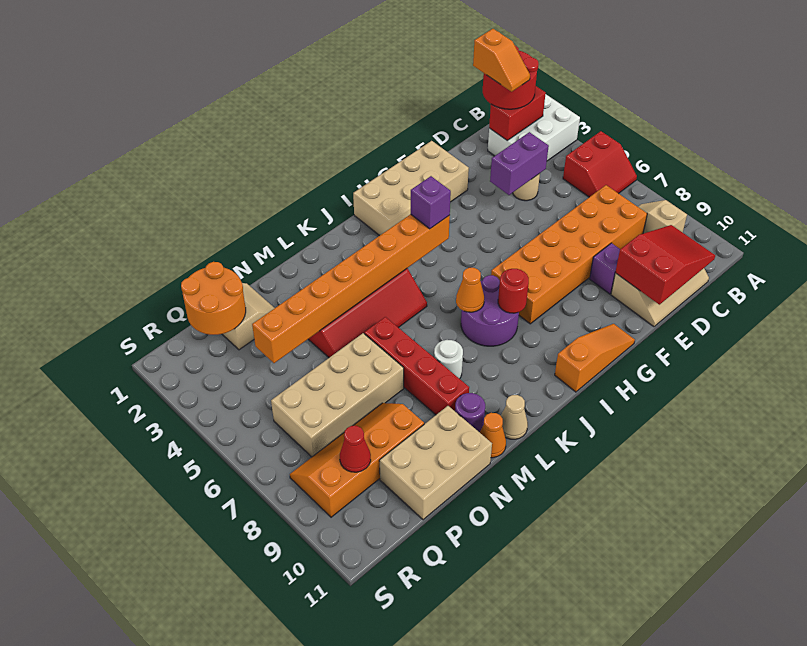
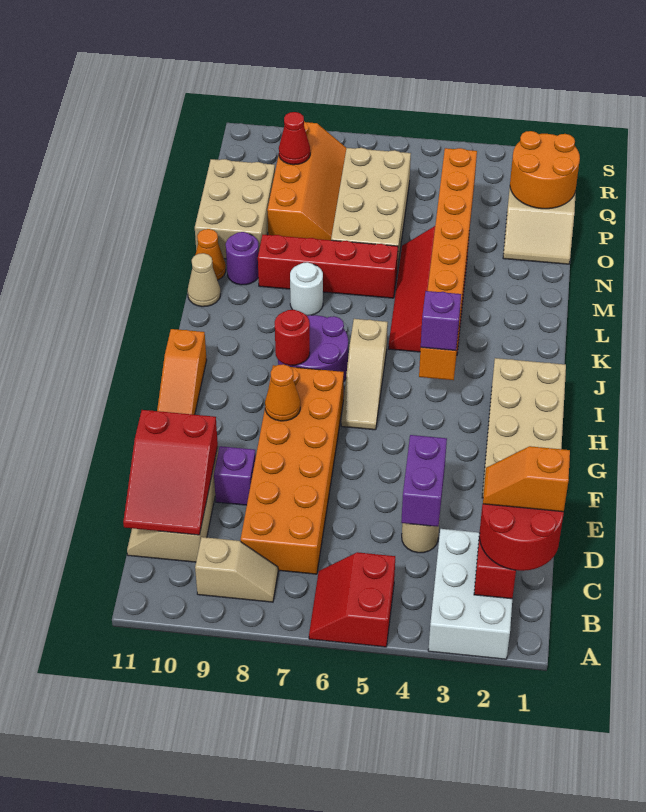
none -> tan slope H6:J6 level 1 top J
orange cone J7 level 2 -> orange cone G8 level 2

